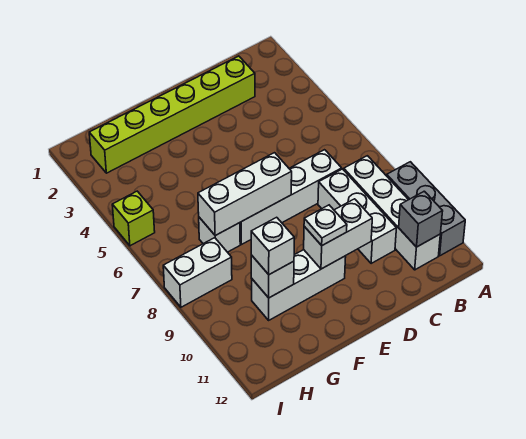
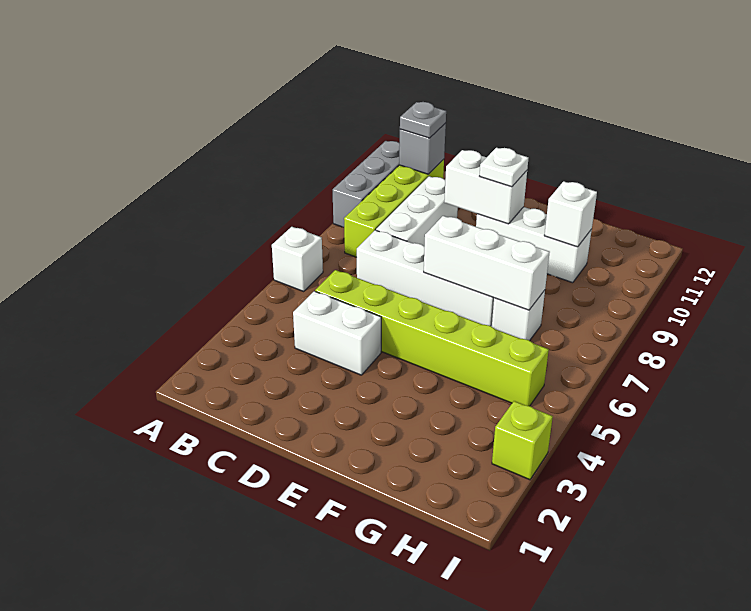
white brick B8:B11 level 1 -> lime brick B8:B11 level 1
none -> grey plate B11 level 3
lime brick C2:H2 level 1 -> lime brick C5:H5 level 1
white brick G10 level 3 -> white brick A6 level 1
white brick H8:I8 level 1 -> white brick C4:D4 level 1
lime brick I5 level 1 -> lime brick I3 level 1

